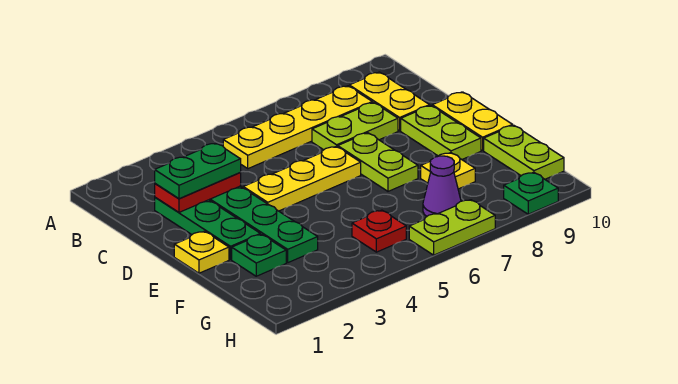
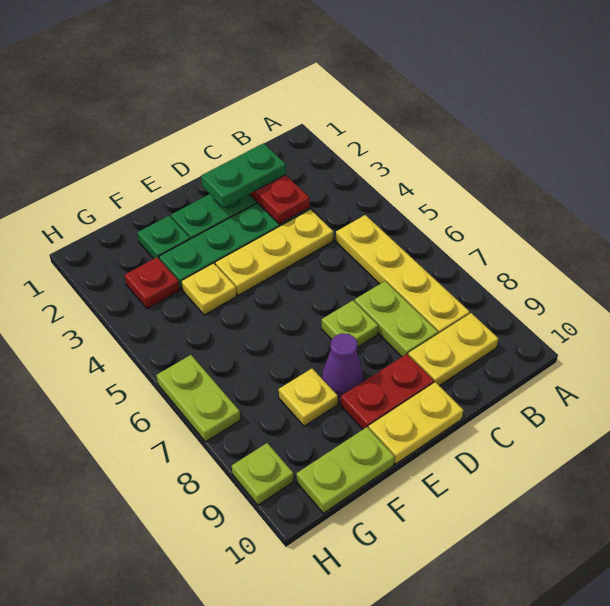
green plate C2:C3 level 3 -> green plate C2:D2 level 3
yellow plate D4:D6 level 1 -> yellow plate C4:E4 level 1
lime plate D7:E7 level 1 -> lime plate D7 level 1
lime plate D9:E9 level 1 -> red plate D9:E9 level 1
yellow plate E1 level 1 -> yellow plate F4 level 1
red plate G5 level 1 -> red plate G3 level 1
purple cone G7 level 1 -> purple cone E8 level 1
green plate H9 level 1 -> lime plate H9 level 1

